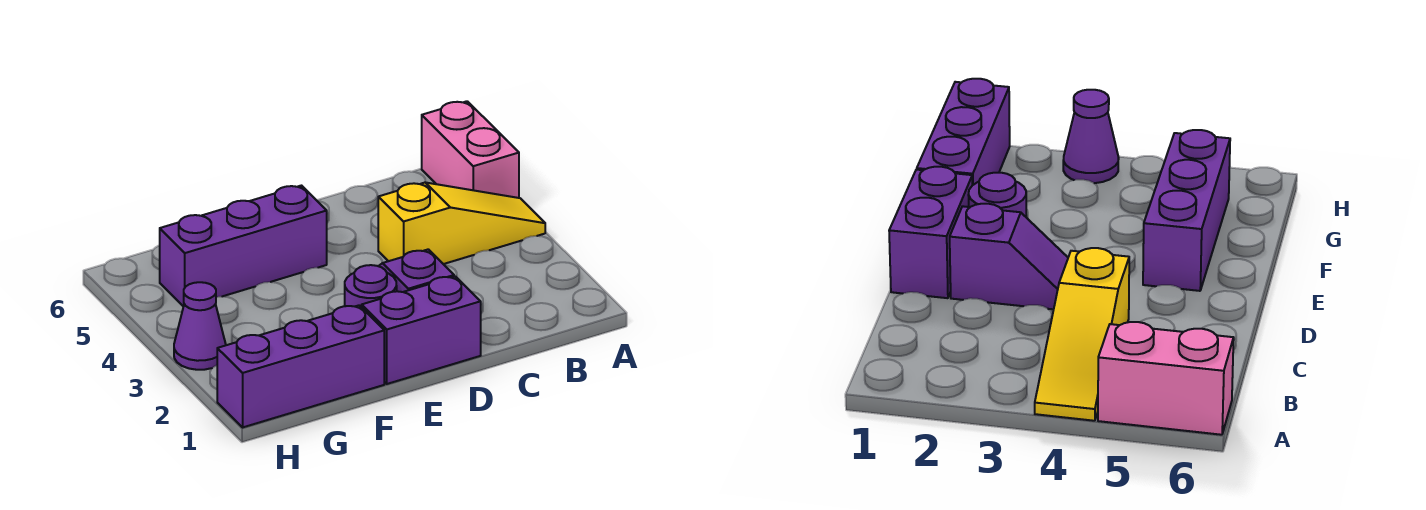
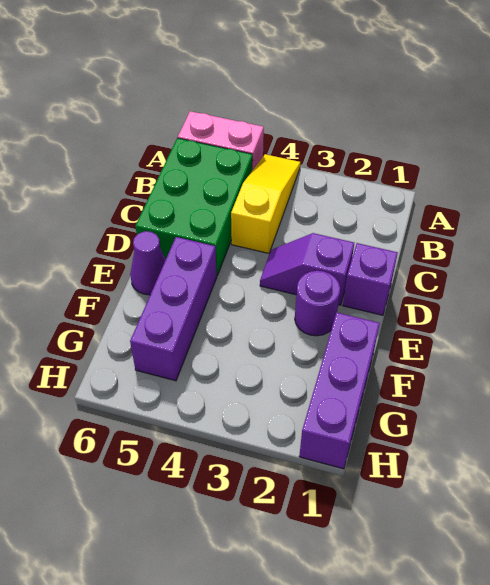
none -> green brick B5:D6 level 1
purple brick D1:E1 level 1 -> purple brick D1 level 1
purple cone H3 level 1 -> purple cone E6 level 1

